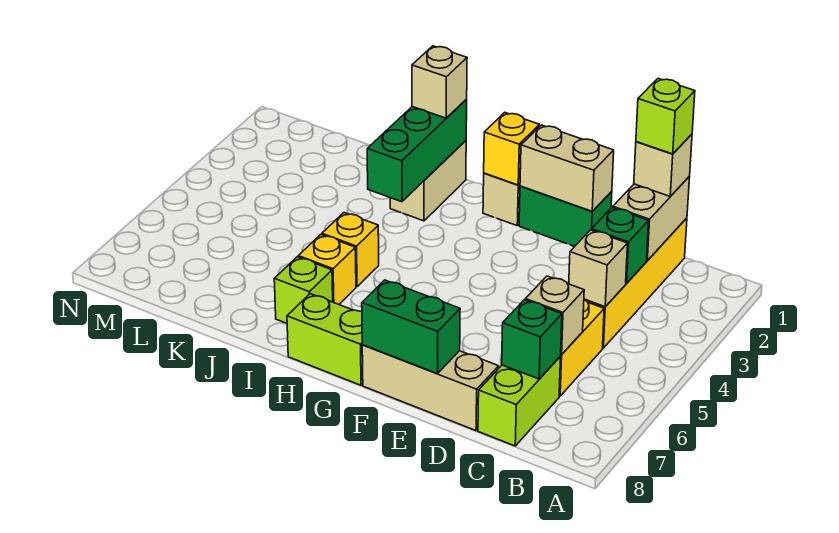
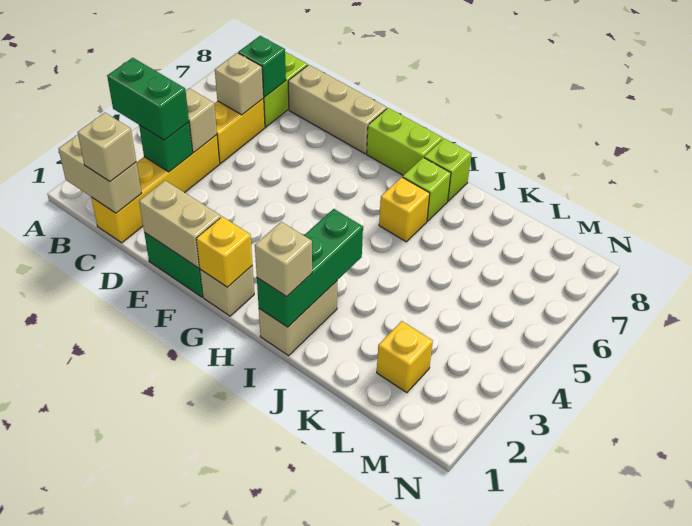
tan brick C1:C2 level 2 -> tan brick B1:C1 level 2
lime brick C1 level 4 -> lime brick I8 level 1
green brick E8:F8 level 2 -> green brick B3:C3 level 3
yellow brick I5 level 1 -> yellow brick L2 level 1

